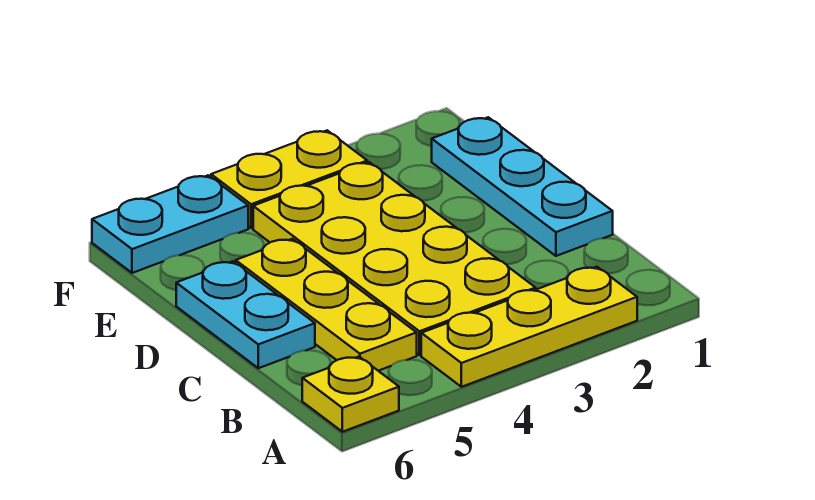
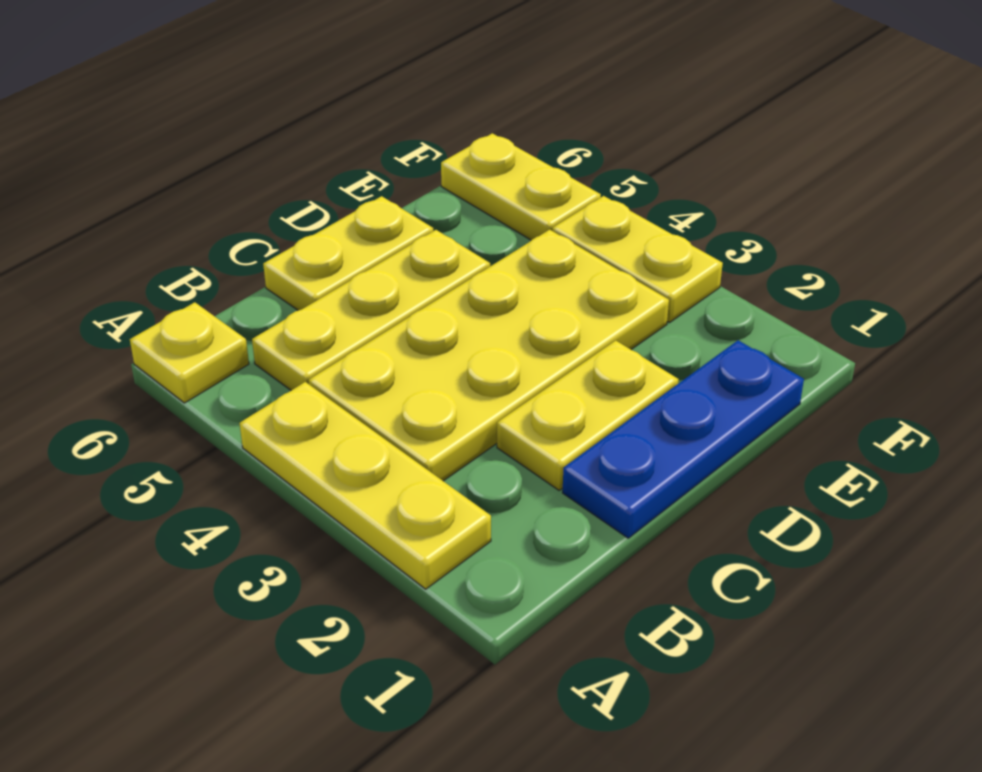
cyan plate C1:E1 level 1 -> blue plate C1:E1 level 1
none -> yellow plate C2:D2 level 1
cyan plate C6:D6 level 1 -> yellow plate C6:D6 level 1
cyan plate F5:F6 level 1 -> yellow plate F5:F6 level 1

